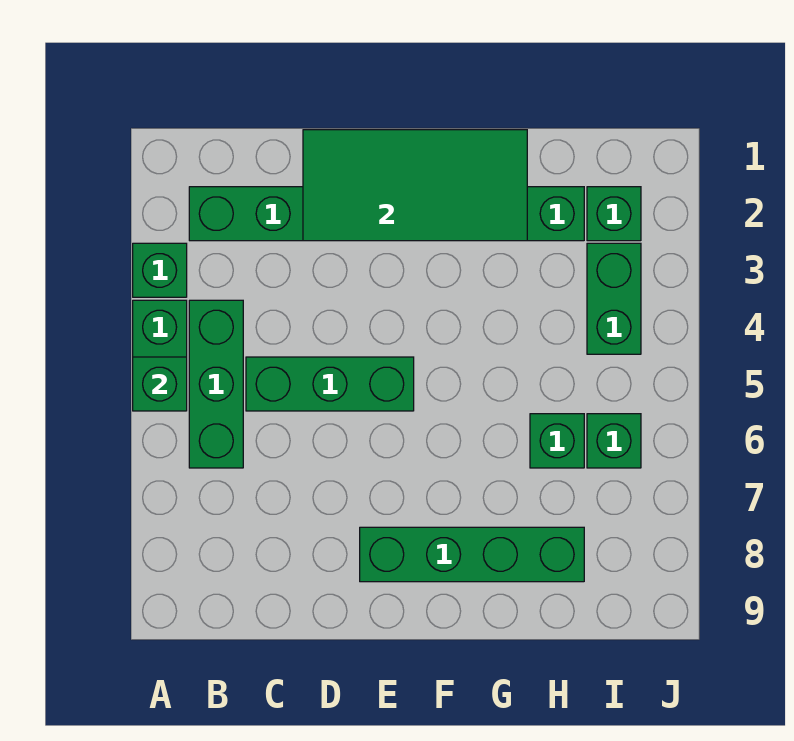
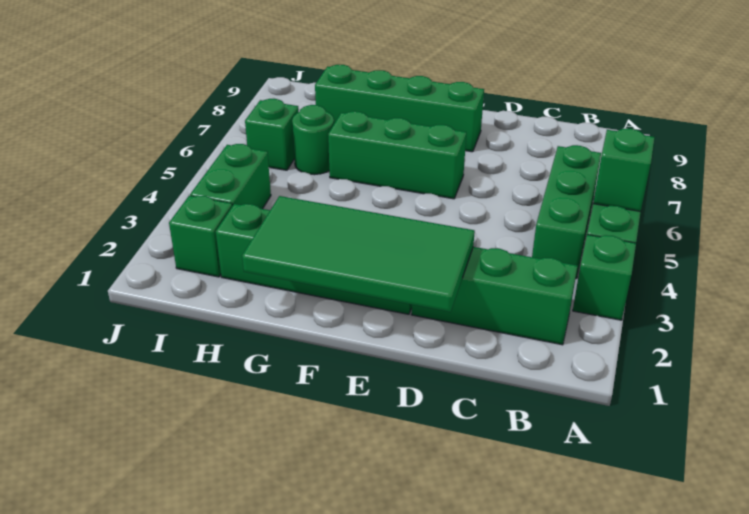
green brick C5:E5 level 1 -> green brick E6:G6 level 1
green brick H6 level 1 -> green round brick H6 level 1

